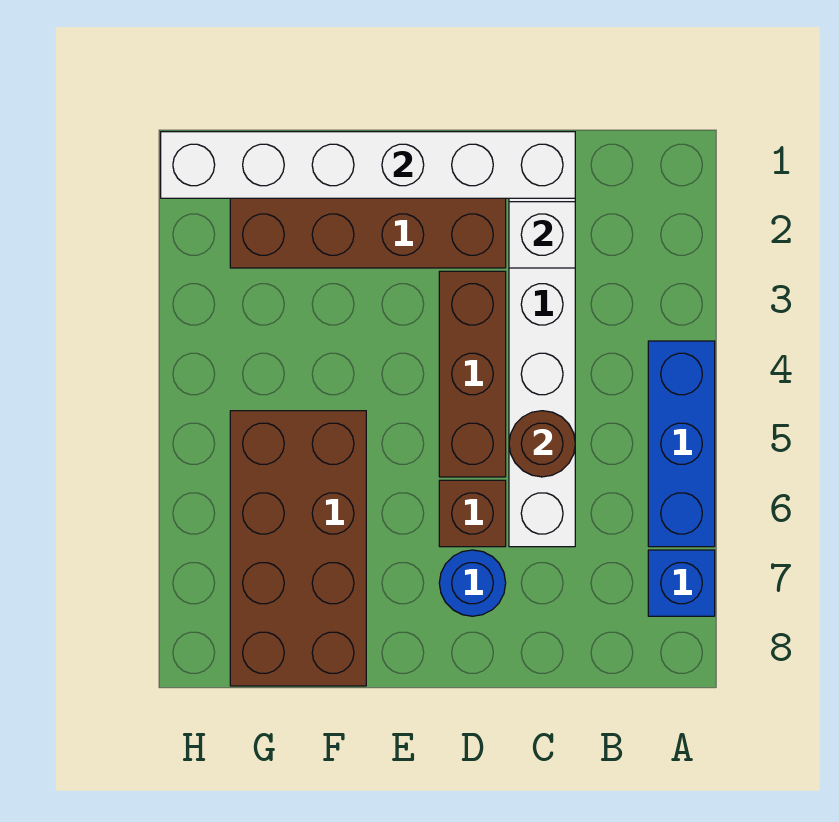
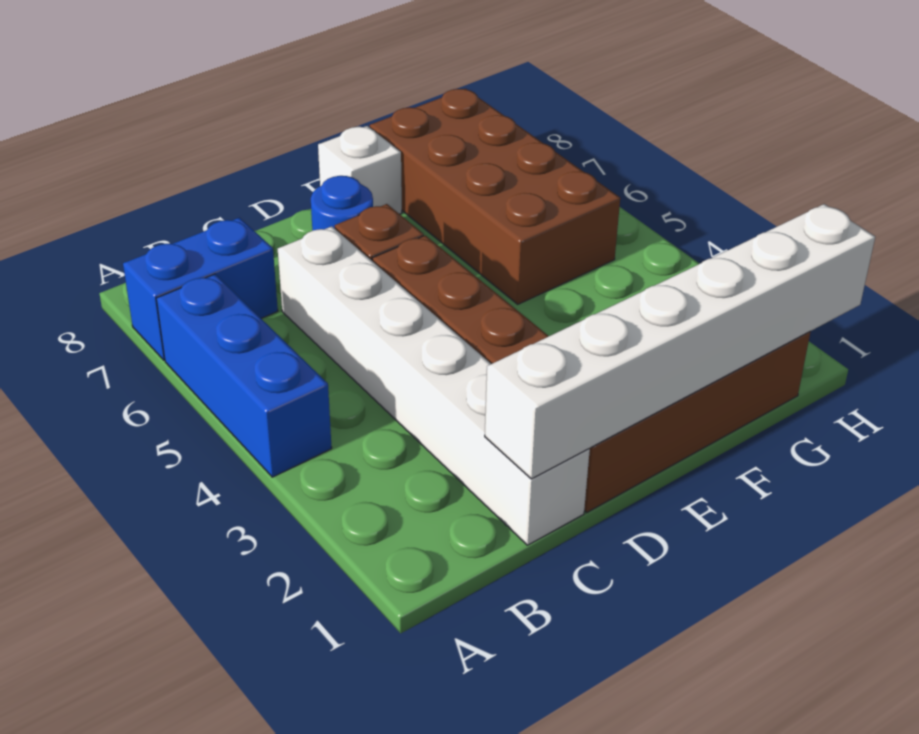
blue brick A7 level 1 -> blue brick A7:B7 level 1
white brick C2 level 2 -> white brick E8 level 1
brown round brick C5 level 2 -> none

